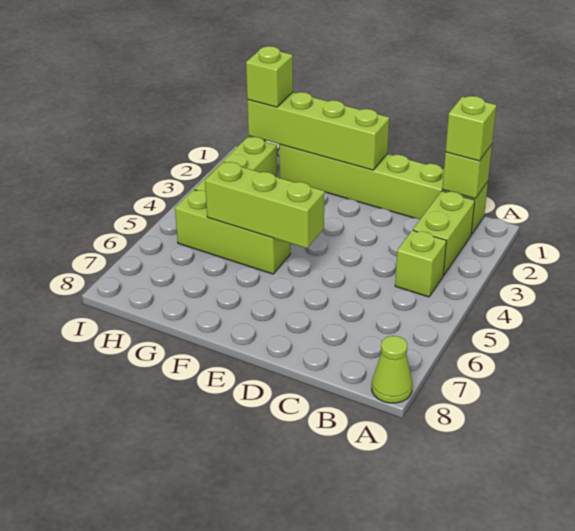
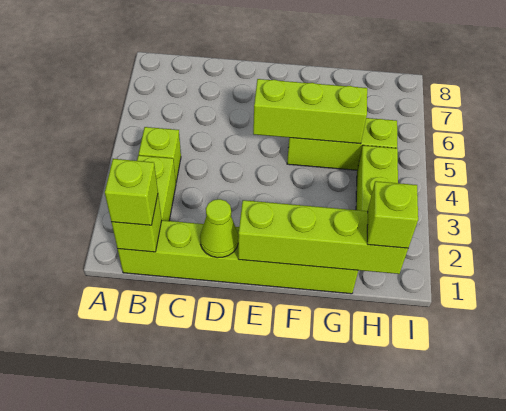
lime cone A8 level 1 -> lime cone D1 level 2

